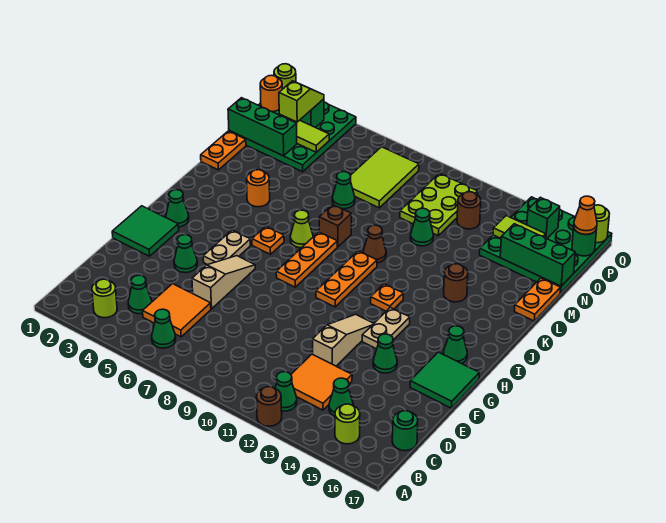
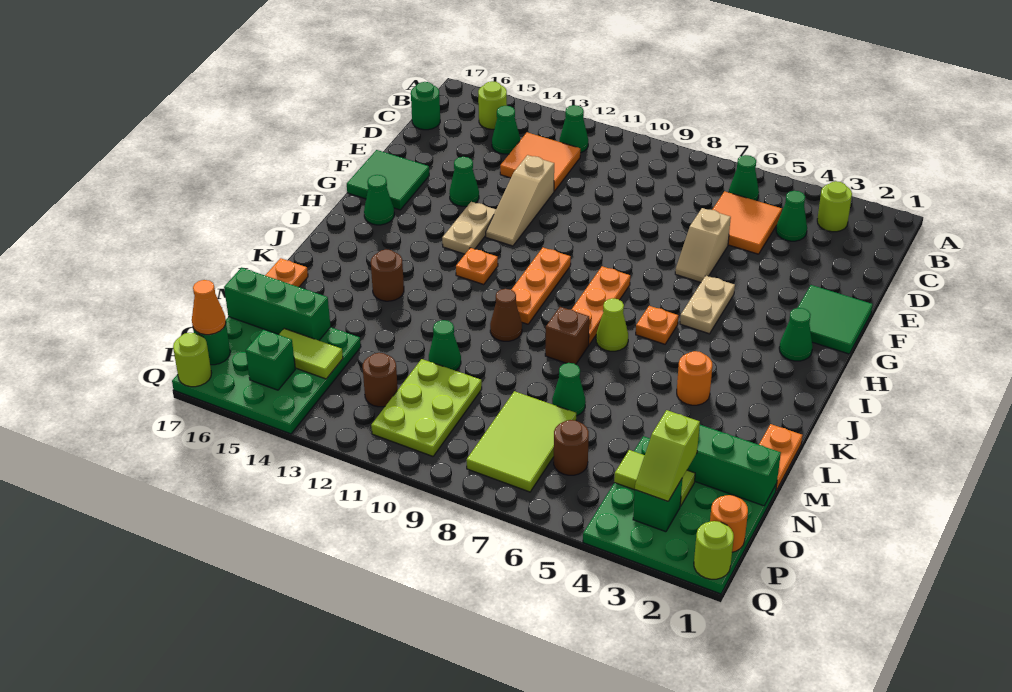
brown round brick A12 level 1 -> brown round brick O6 level 1
tan slope E6:G6 level 1 top E -> tan slope E6:F6 level 1 top E
green cone F4 level 1 -> none

